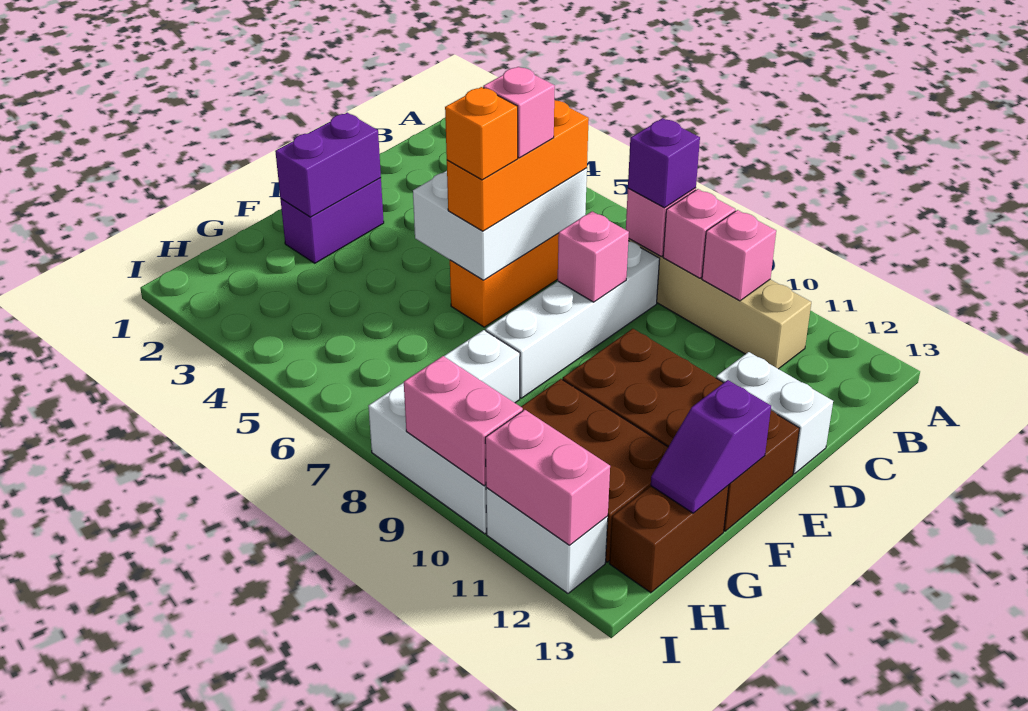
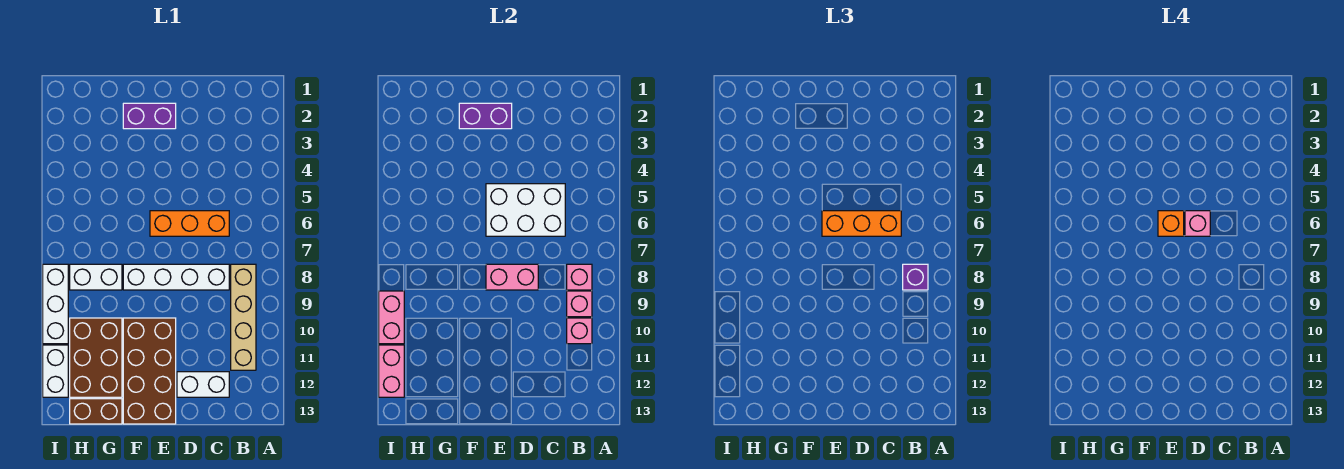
pink brick D8 level 2 -> pink brick D8:E8 level 2
white brick D12:D13 level 1 -> white brick C12:D12 level 1
purple slope F13:G13 level 2 top F -> none

